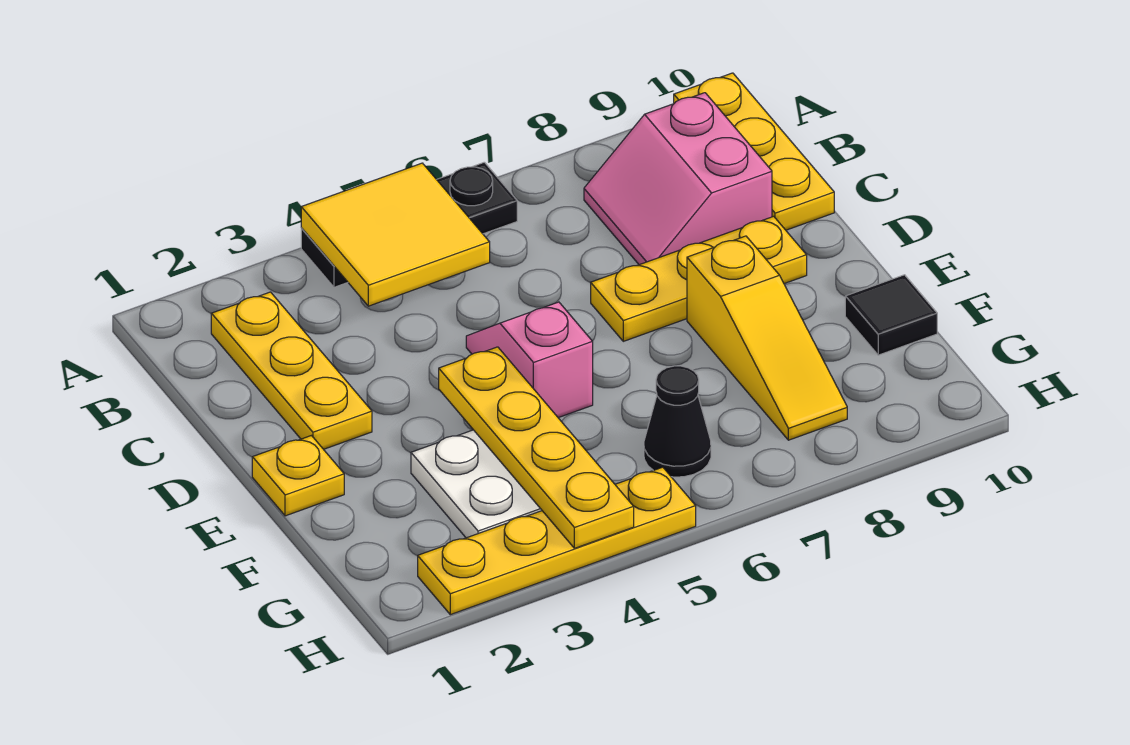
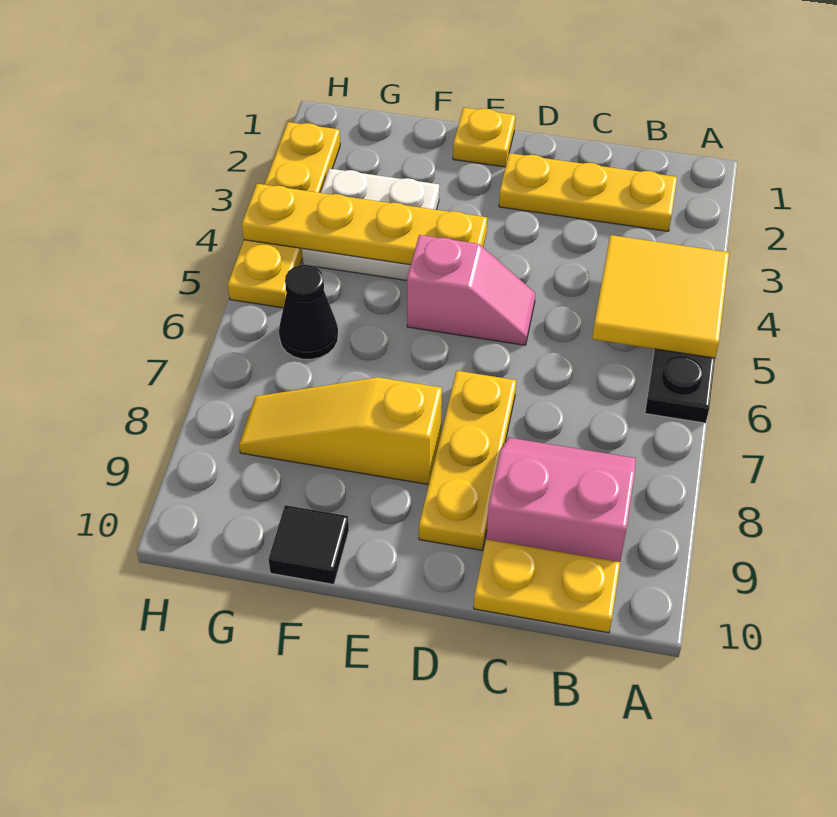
yellow plate A10:C10 level 1 -> yellow plate B10:C10 level 1

